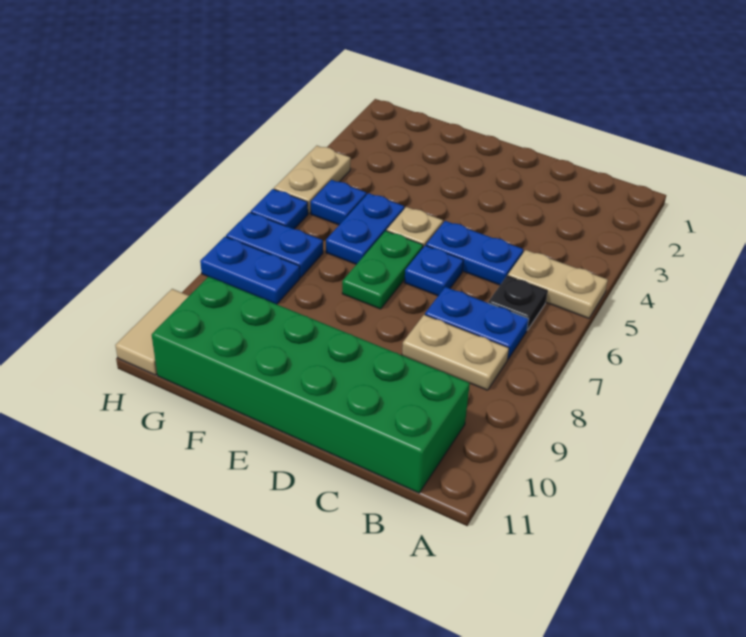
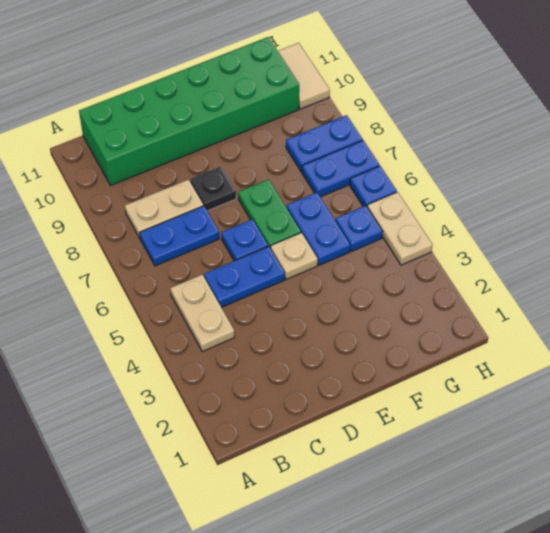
tan plate A5:B5 level 1 -> tan plate B4:B5 level 1
black plate B6 level 1 -> black plate D8 level 1

